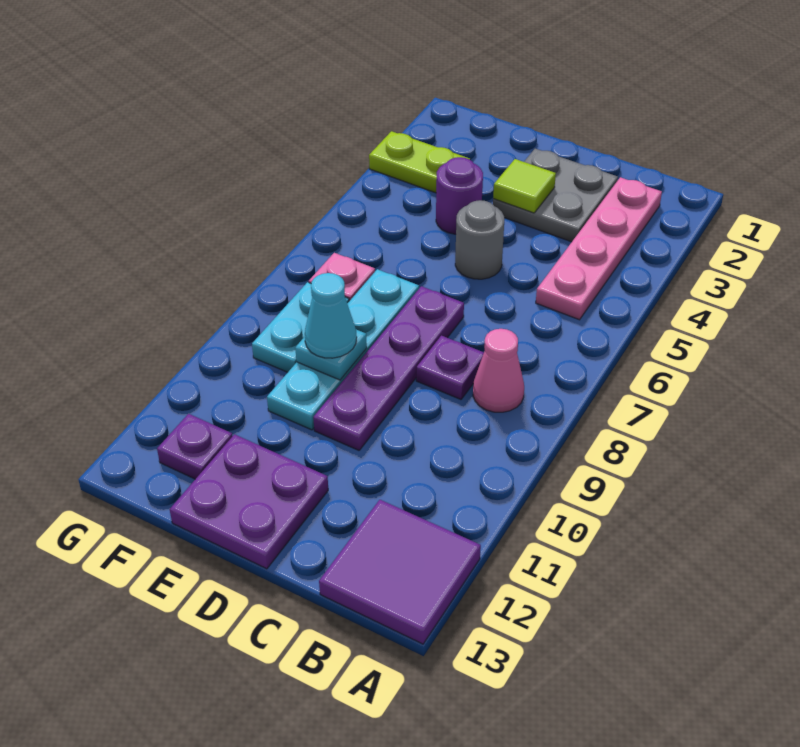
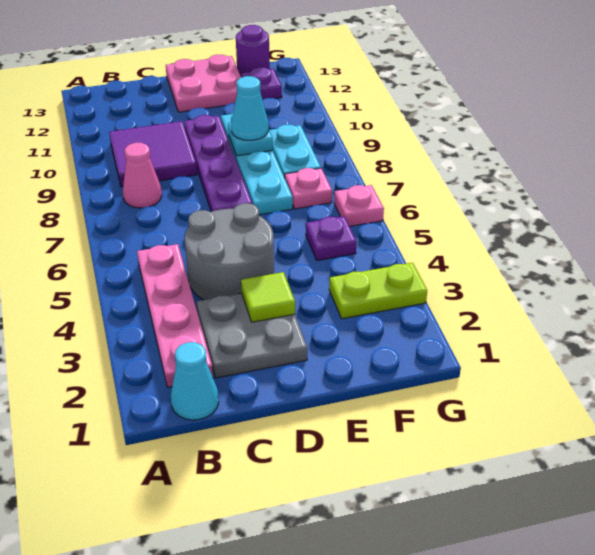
purple tile A12:B13 level 1 -> purple tile B9:C10 level 1
none -> cyan cone B1 level 1
purple plate C8 level 1 -> purple plate F5 level 1
grey round brick D5 level 1 -> grey round brick C4:D5 level 1
purple plate D12:E13 level 1 -> pink plate D12:E13 level 1
purple round brick E4 level 1 -> purple round brick F13 level 1
none -> pink plate G6 level 1

